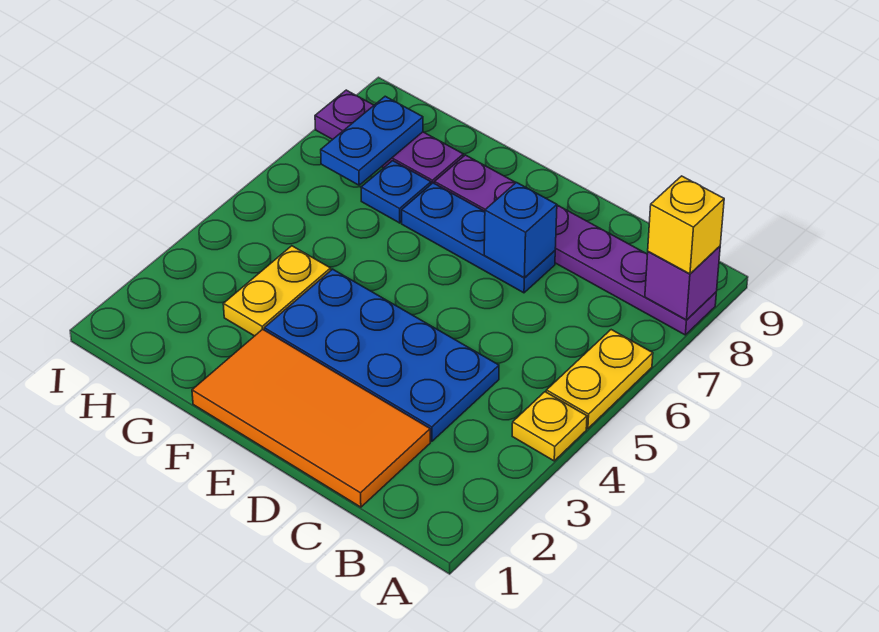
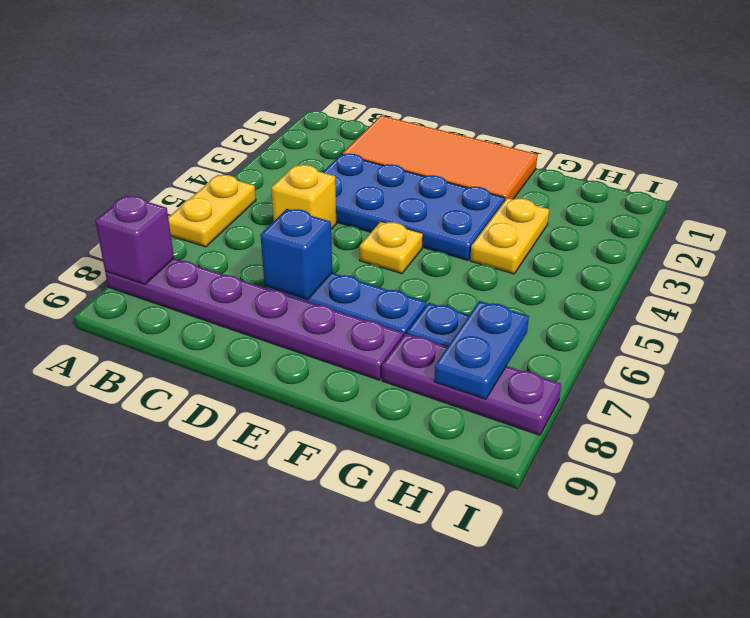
yellow plate A4 level 1 -> yellow plate E5 level 1
yellow brick A8 level 3 -> yellow brick C5 level 1

